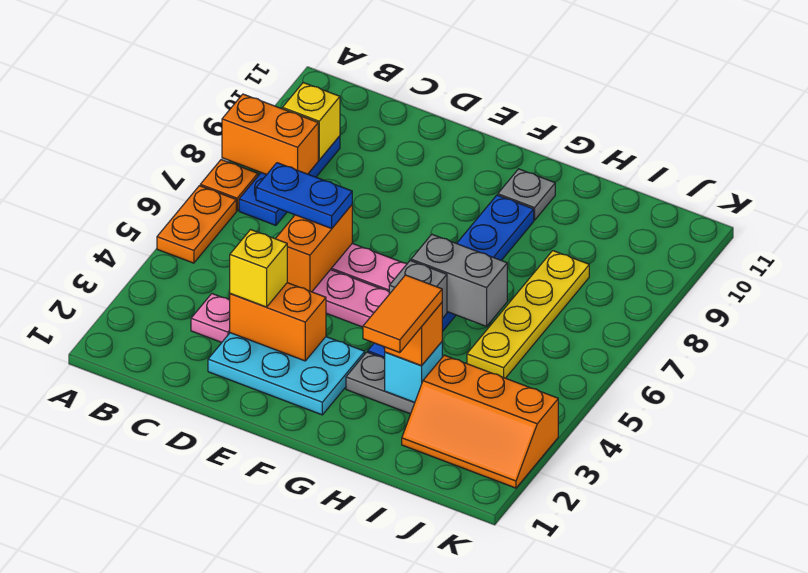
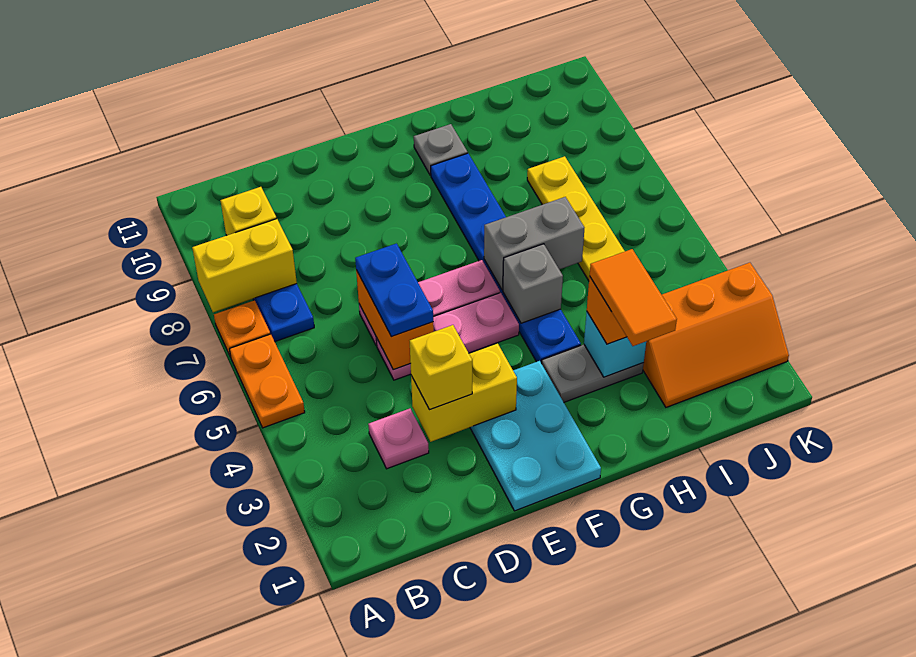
orange brick A8:B8 level 2 -> yellow brick A8:B8 level 2
blue plate C6:D6 level 3 -> blue plate D5:D6 level 3
cyan plate D2:F3 level 1 -> cyan plate E1:F3 level 1
orange brick D3:E3 level 2 -> yellow brick D3:E3 level 2

